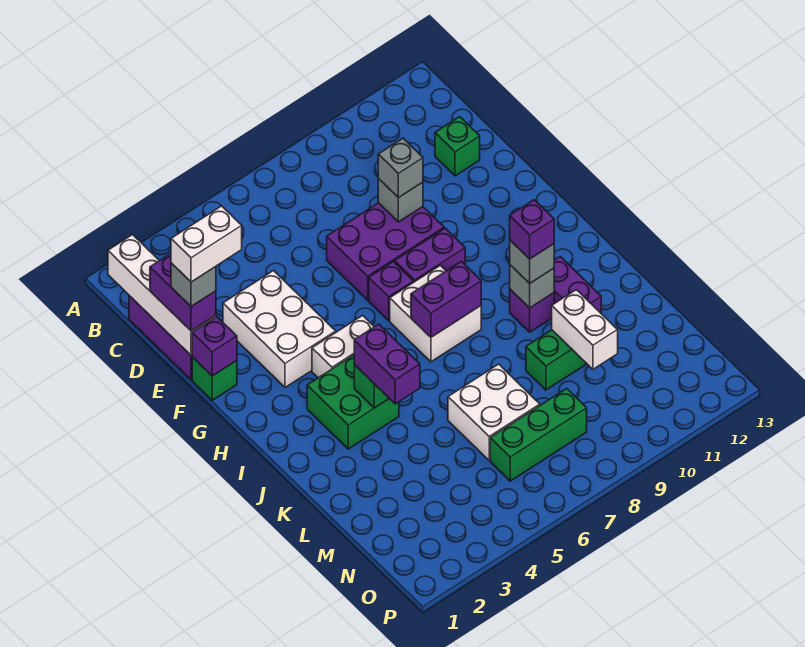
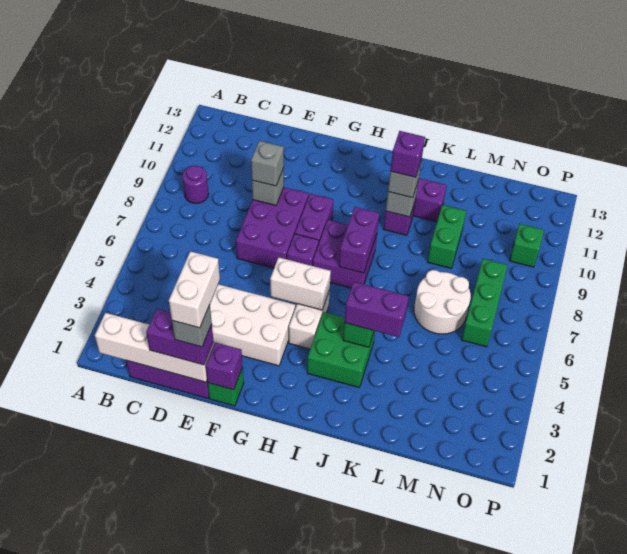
none -> purple round brick B9 level 1
green brick D12 level 1 -> green brick O10 level 1
white brick H7:I8 level 1 -> purple brick H7:I8 level 1
white brick L6:M7 level 1 -> white round brick L6:M7 level 1
white brick L10:M10 level 2 -> white brick G5:H5 level 2

